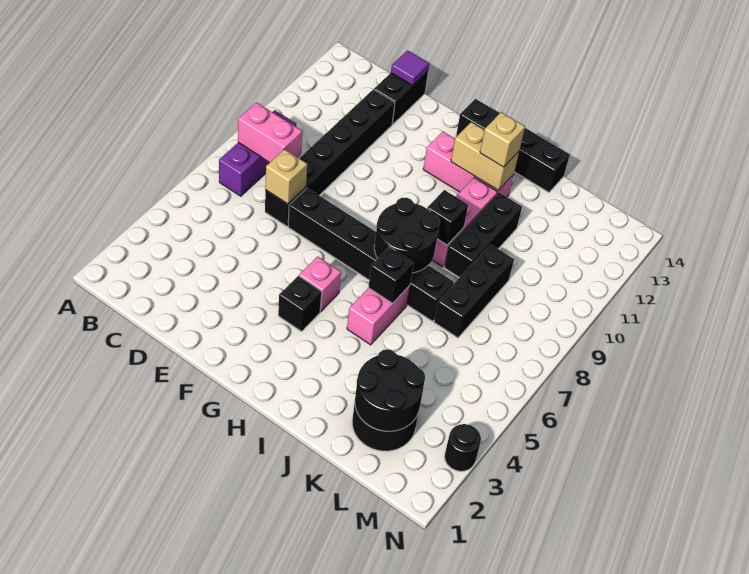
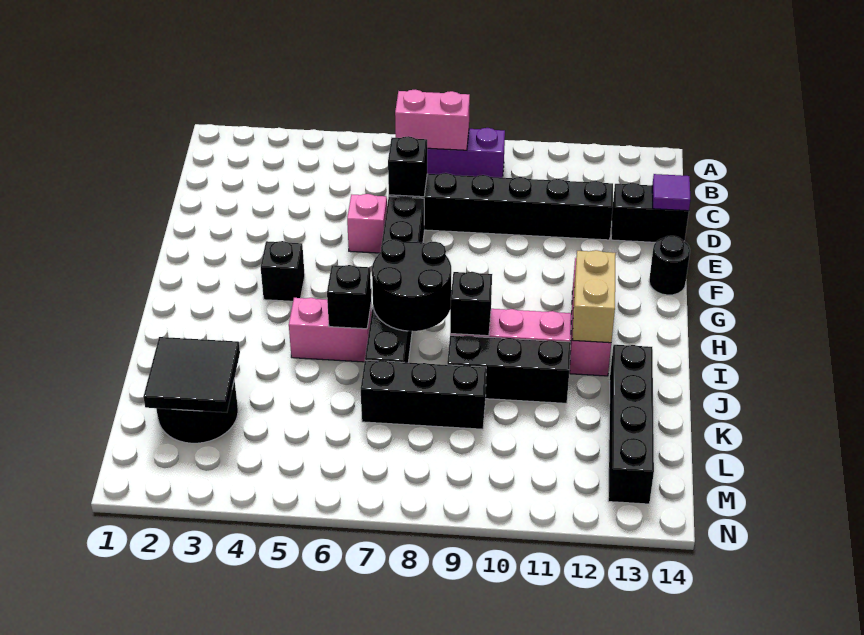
pink brick B8:C8 level 2 -> pink brick B7:B8 level 2
tan brick D7 level 2 -> black brick D7 level 2
pink brick G5 level 1 -> pink brick E6 level 1
black brick G14:J14 level 1 -> black brick J13:M13 level 1
tan brick I12 level 3 -> none
black round brick K2:L3 level 2 -> black tile K2:L3 level 2
black round brick N3 level 1 -> black round brick F14 level 1

